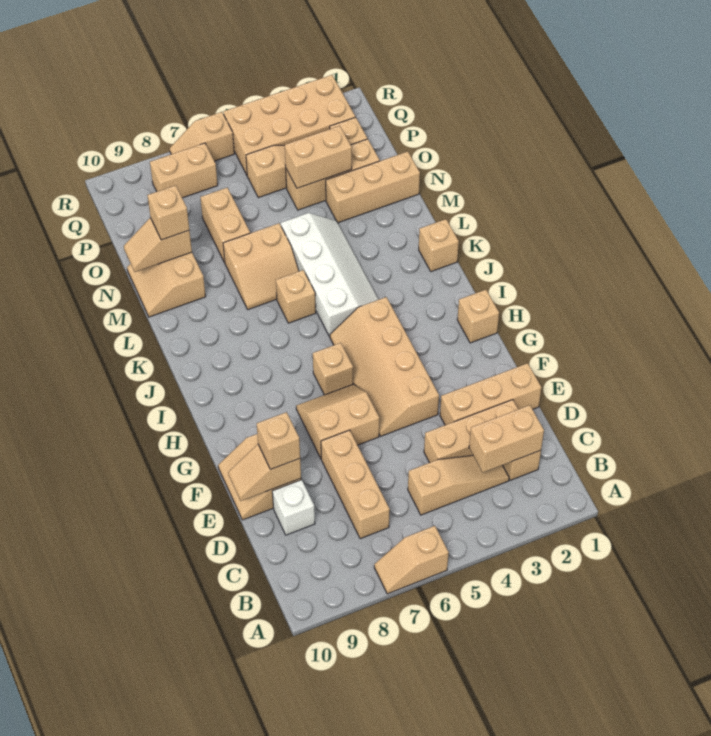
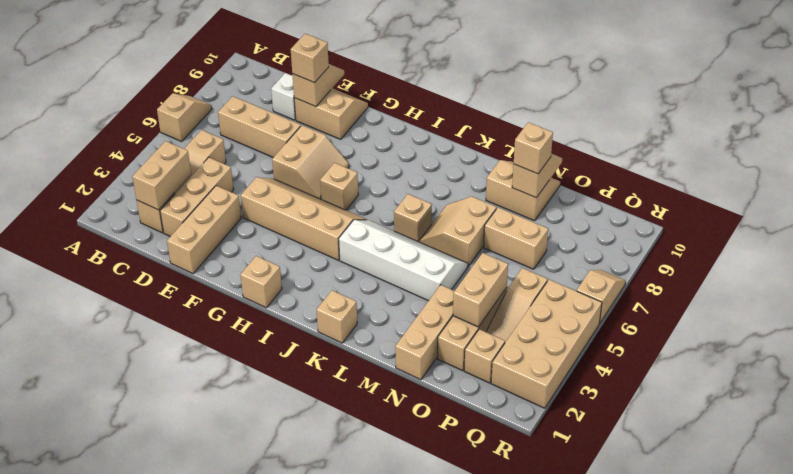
white slope J4:M5 level 1 top 5 -> white slope J4:M5 level 1 top 4
tan brick Q7:Q8 level 1 -> none

